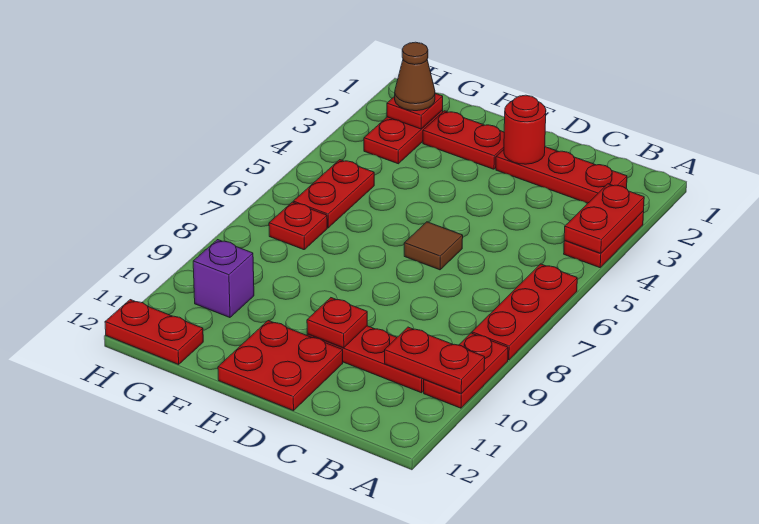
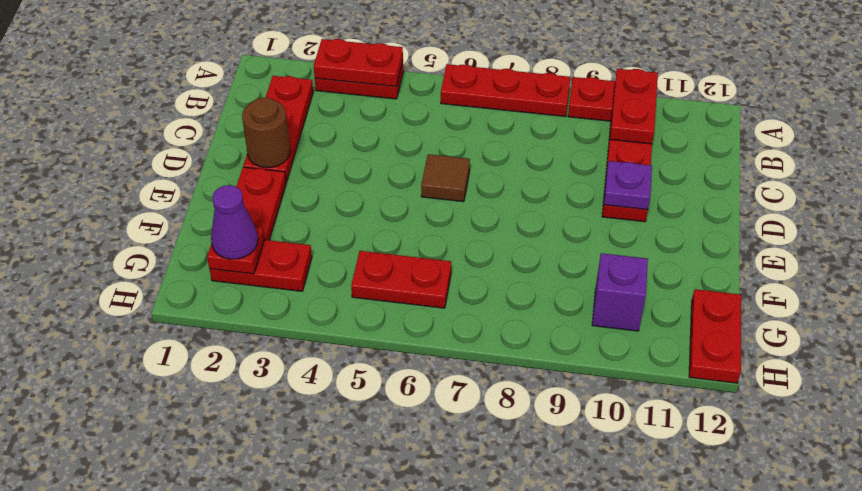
red round brick D2 level 2 -> brown round brick D2 level 2
red plate D10 level 2 -> purple plate D10 level 2
red plate D11:E12 level 1 -> none
brown cone G2 level 3 -> purple cone G2 level 3
red plate G7 level 1 -> none

